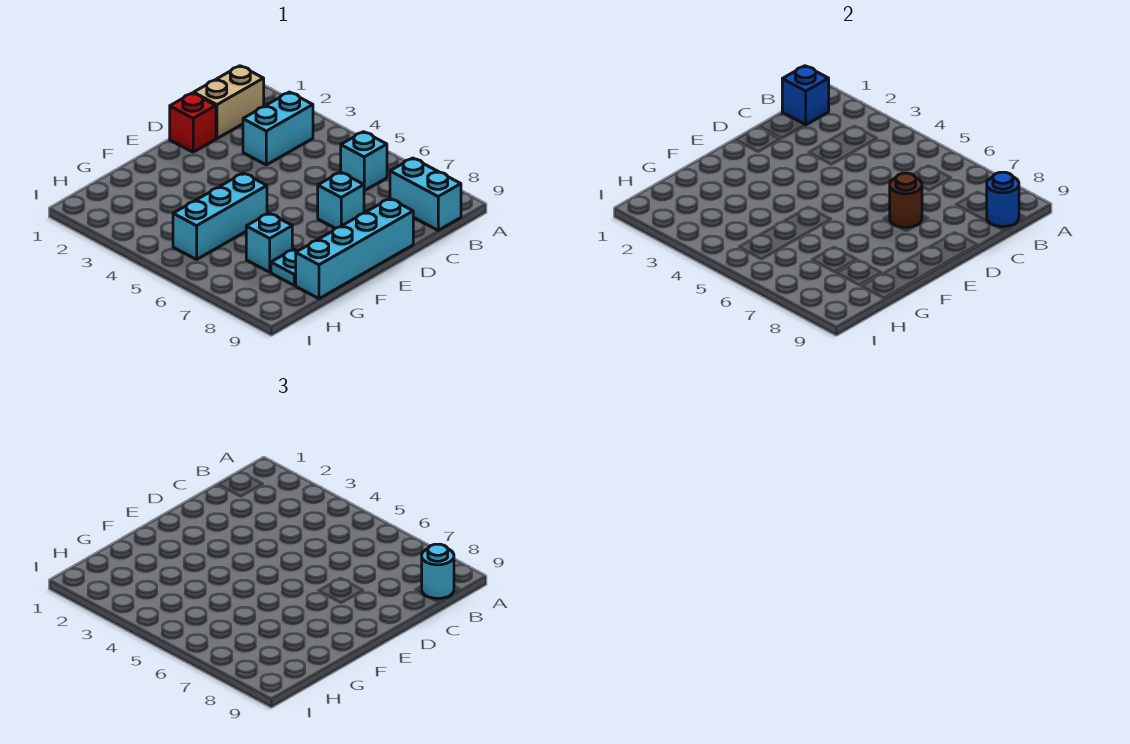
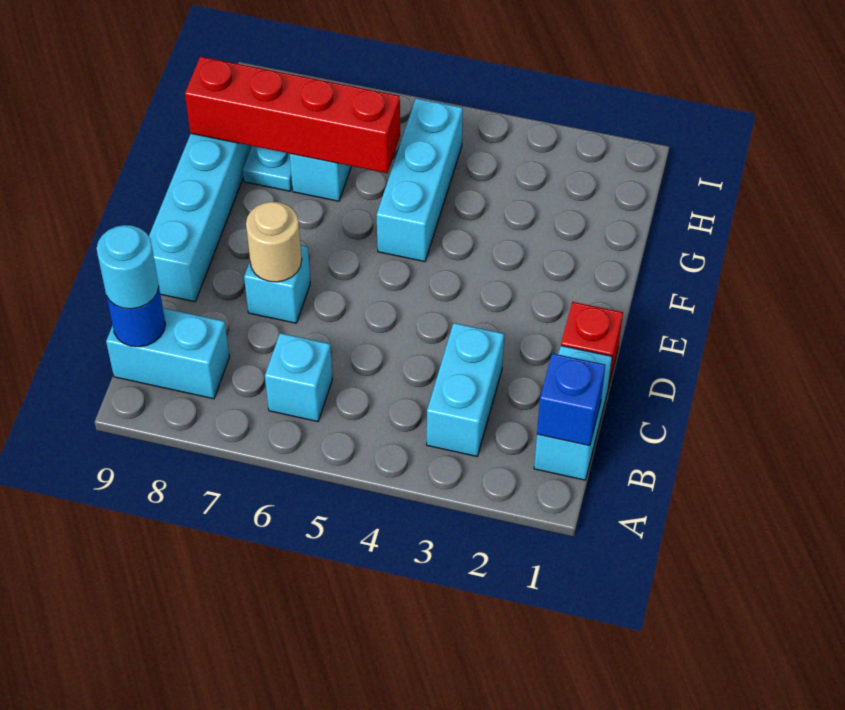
tan brick B1:C1 level 1 -> cyan brick B1:C1 level 1
brown round brick D7 level 2 -> tan round brick D7 level 2
none -> red brick G6:G9 level 2

